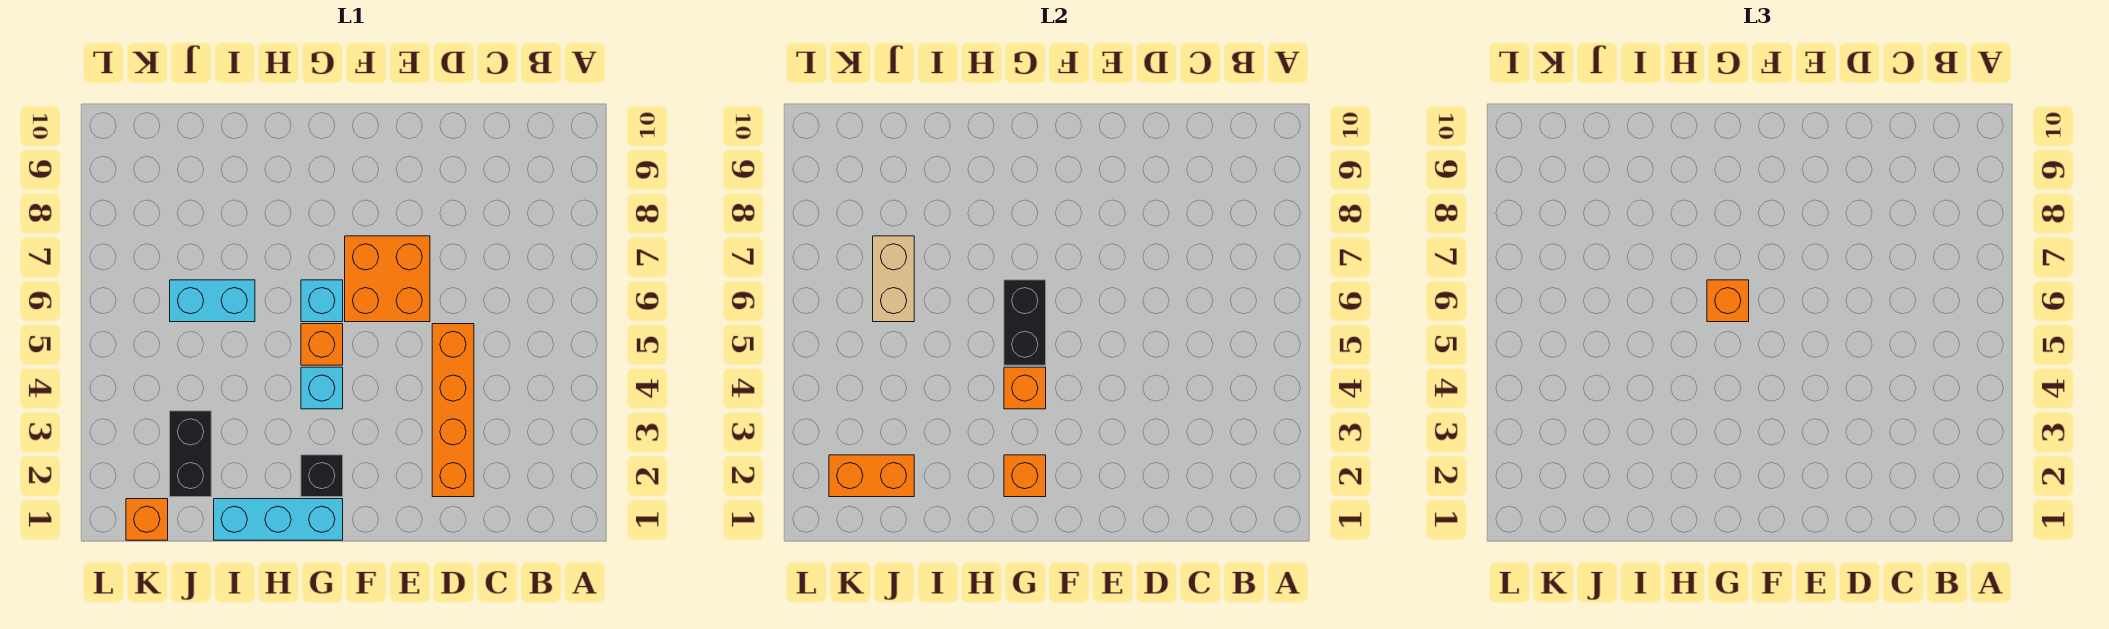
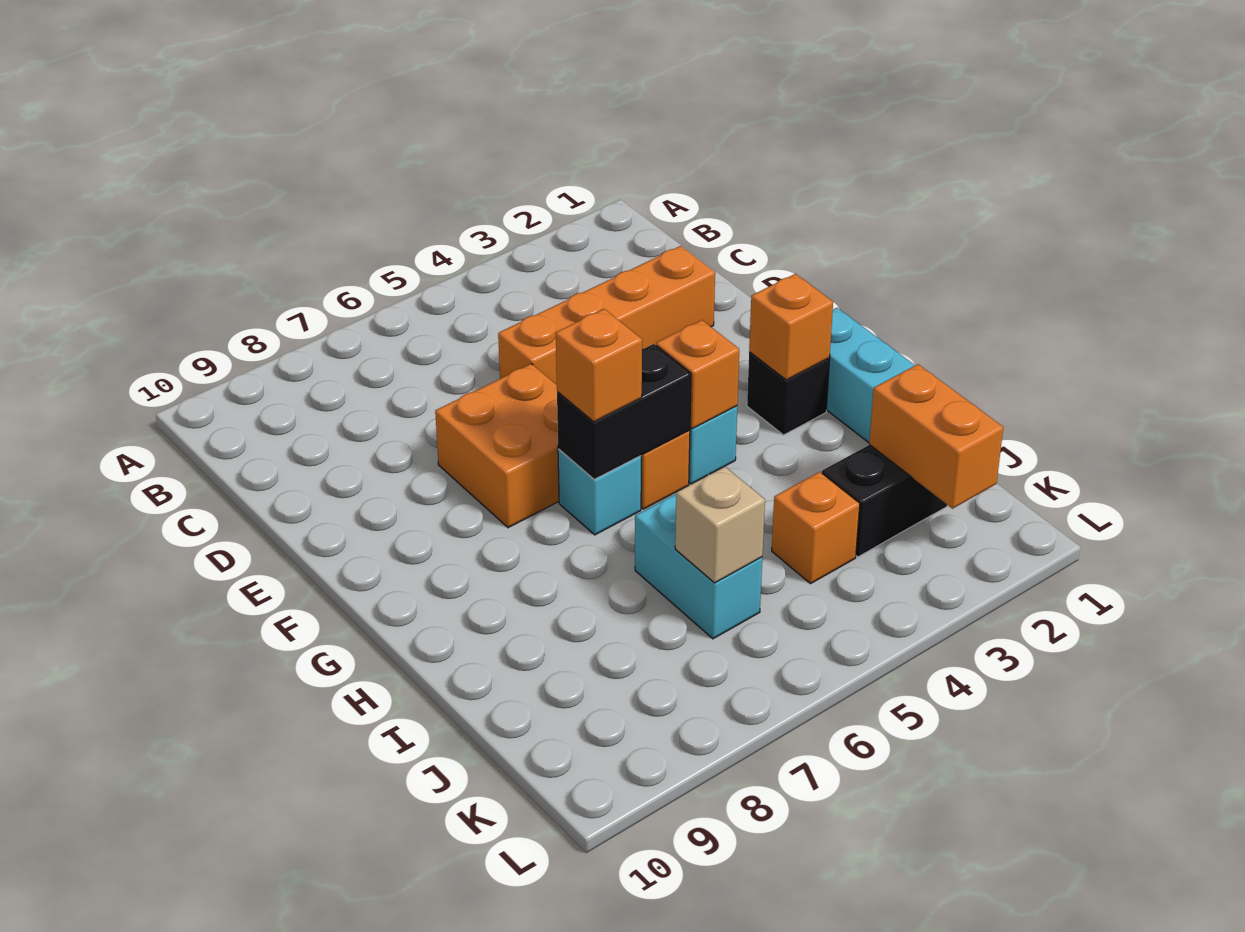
tan brick J6:J7 level 2 -> tan brick J6 level 2
orange brick K1 level 1 -> orange brick J4 level 1

